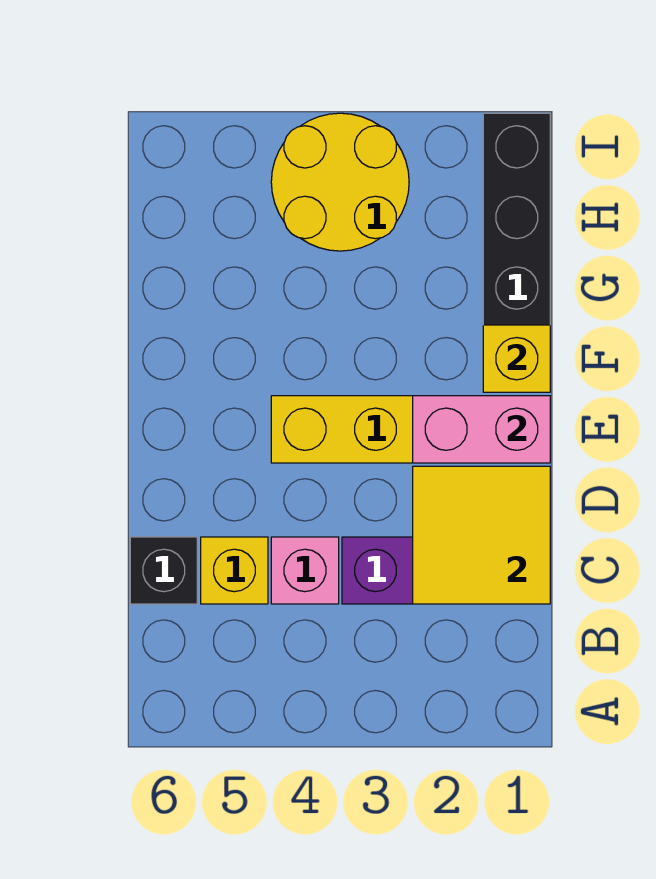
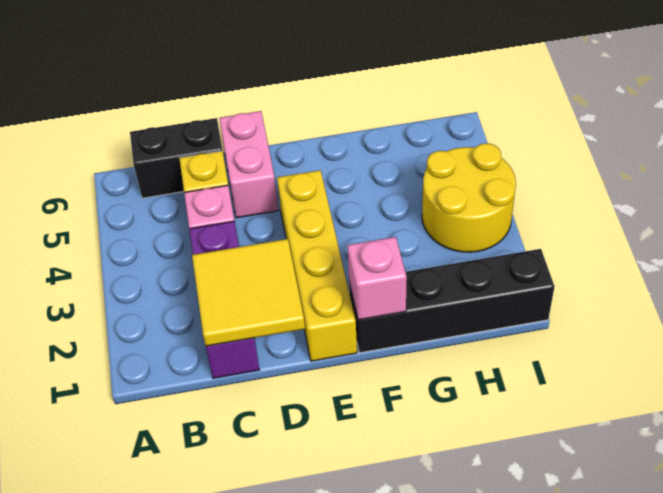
black brick C6 level 1 -> black brick B6:C6 level 1
pink brick E1:E2 level 2 -> pink brick D5:D6 level 1
yellow brick F1 level 2 -> pink brick F1 level 2

